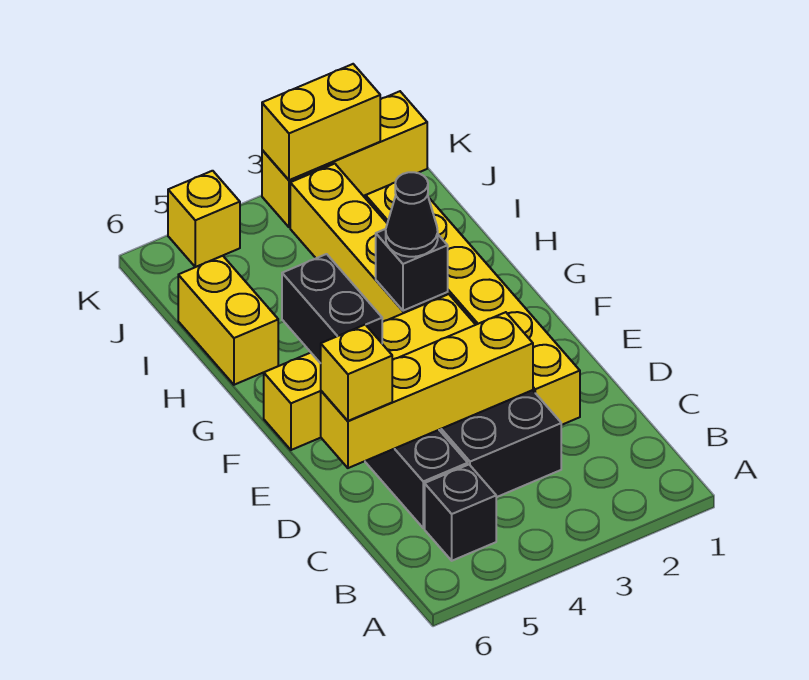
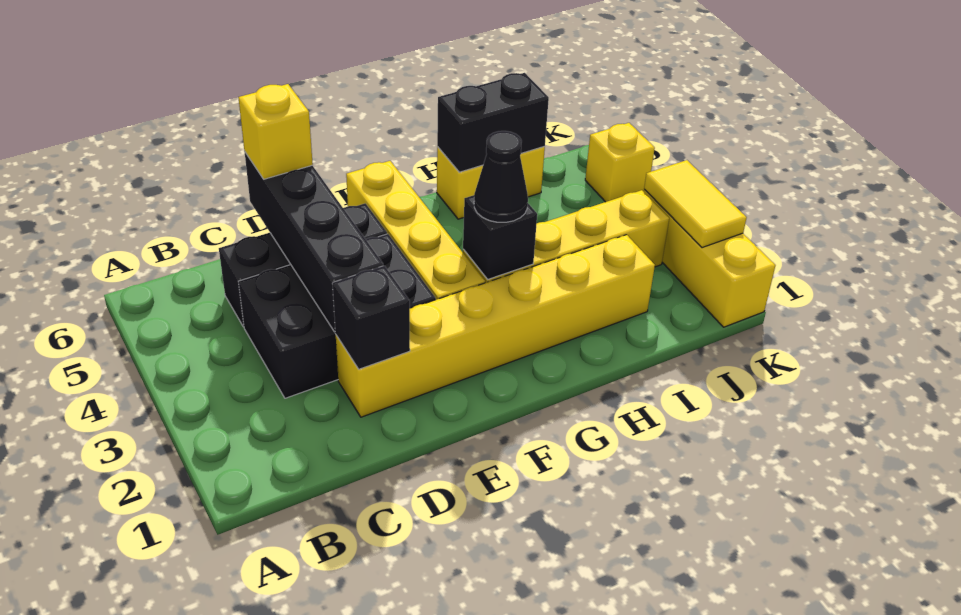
black brick B5 level 1 -> black brick D2 level 2
yellow brick D3:D6 level 2 -> black brick D3:D6 level 2
black brick F5:G5 level 2 -> black brick H6:I6 level 2
yellow brick K2:K3 level 2 -> yellow tile K2:K3 level 2

